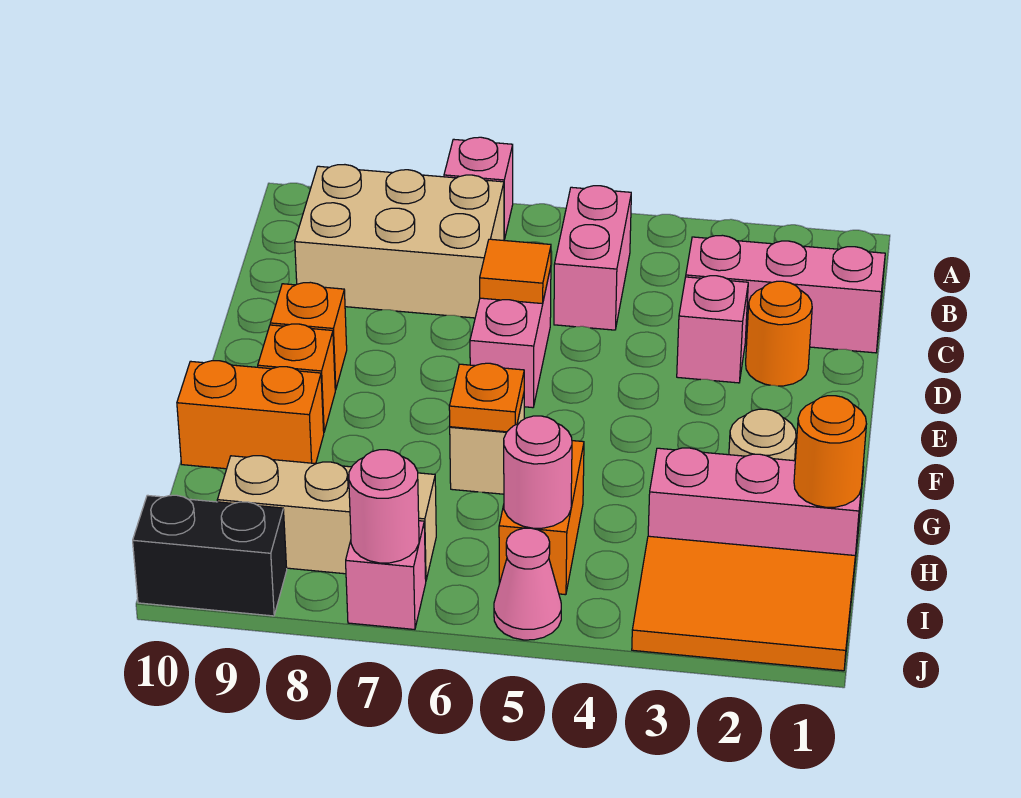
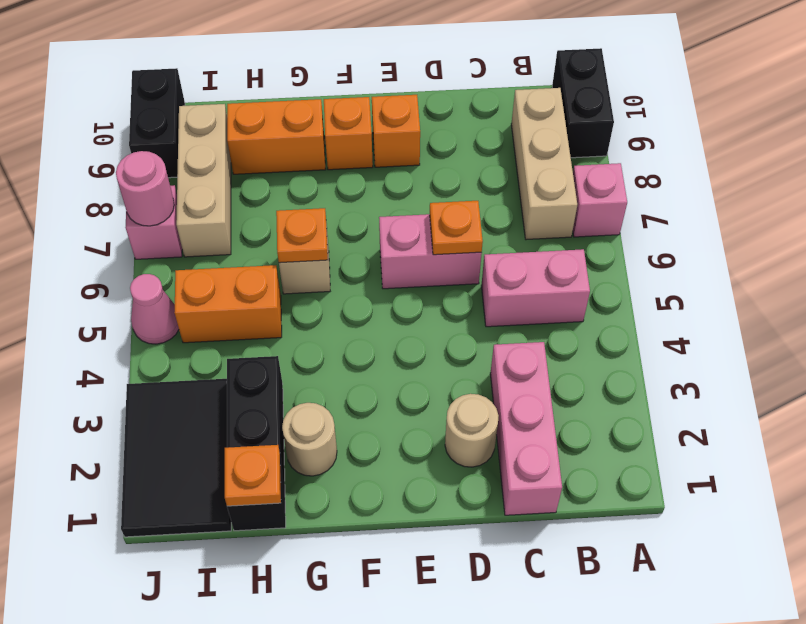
none -> black brick A9:A10 level 1
tan brick B7:C9 level 1 -> tan brick B7:B9 level 1
orange round brick D2 level 1 -> tan round brick D2 level 1
pink brick D3 level 1 -> none
orange tile D6 level 2 -> orange plate D6 level 2
orange brick G9:G10 level 1 -> orange brick G9:H9 level 1
pink brick H1:H3 level 1 -> black brick H1:H3 level 1
orange round brick H1 level 2 -> orange plate H1 level 2
orange tile I1:J3 level 1 -> black tile I1:J3 level 1
pink round brick I5 level 2 -> none

